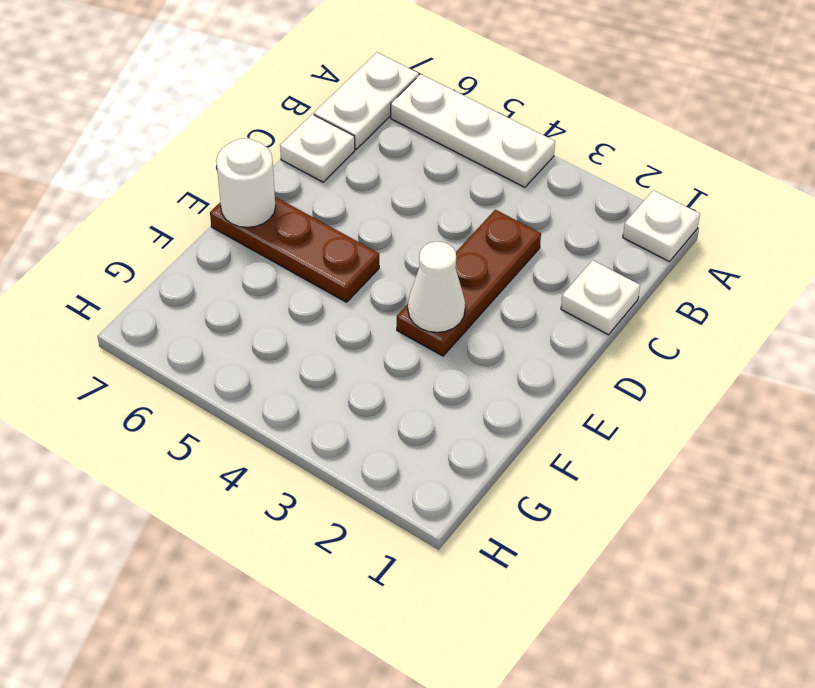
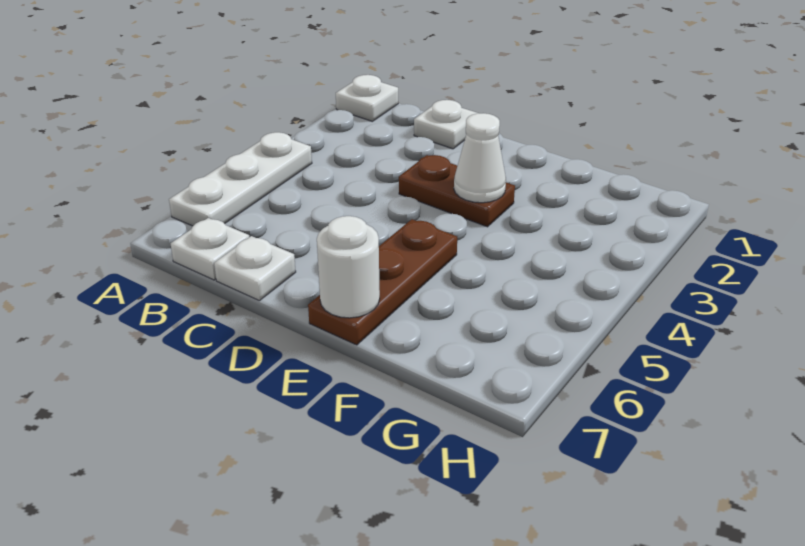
white plate A7:B7 level 1 -> white plate B7 level 1
brown plate C3:E3 level 1 -> brown plate D3:E3 level 1

